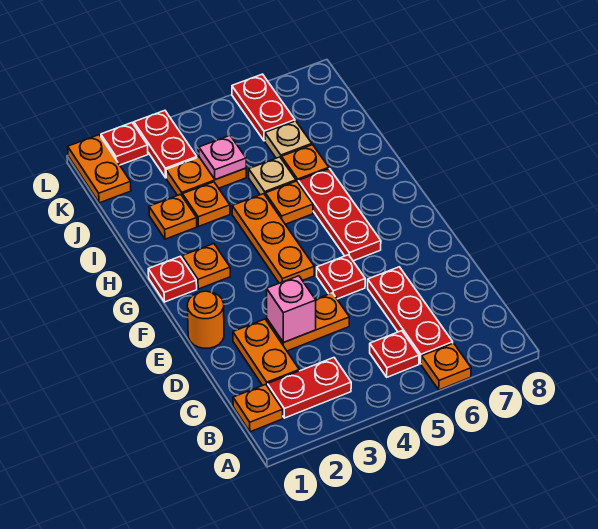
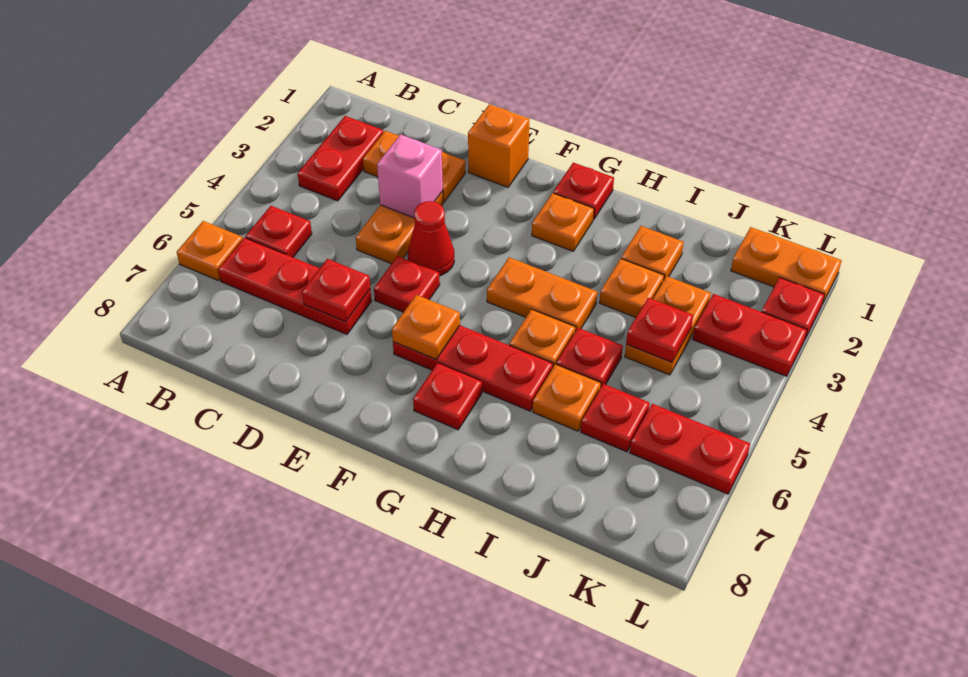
orange plate B1 level 1 -> orange plate F6 level 2
none -> red plate D6 level 2
orange round brick E1 level 1 -> orange brick E1 level 1
none -> red cone E4 level 1
orange plate F4:H4 level 1 -> orange plate G4:H4 level 1
none -> red plate G7 level 1
tan plate I5 level 1 -> red plate I5 level 1
pink plate J4 level 2 -> red plate J4 level 2
tan plate J6 level 1 -> red plate J6 level 1

